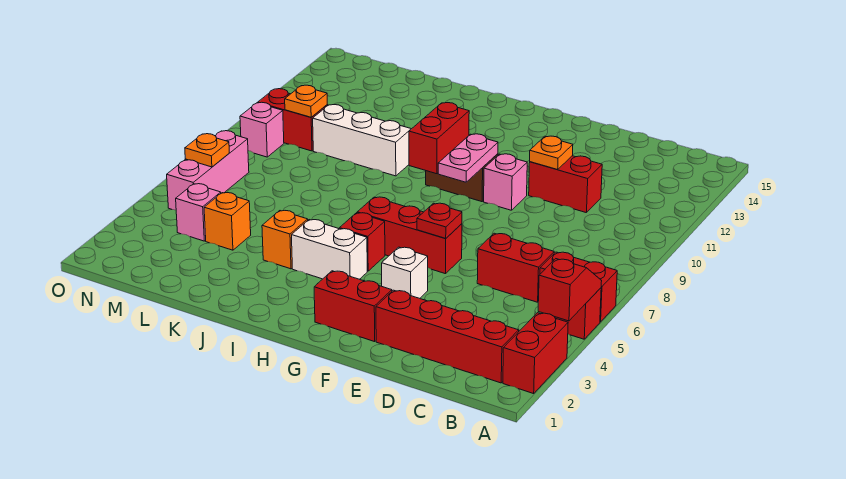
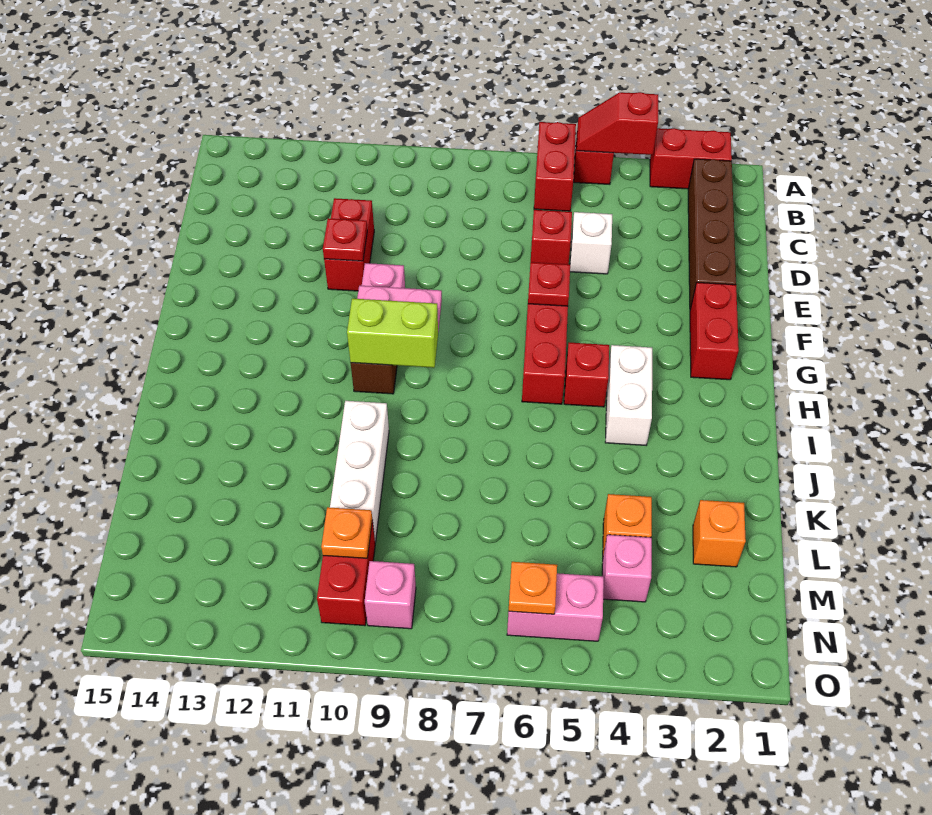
red brick B2:E2 level 1 -> brown brick B2:E2 level 1
red brick C6:D6 level 1 -> red brick D6 level 1
orange plate E11 level 2 -> red plate E11 level 2
white brick F4 level 1 -> white brick D5 level 1
red brick H9:H10 level 2 -> lime brick H9:H10 level 2
orange brick J4 level 1 -> orange brick L2 level 1
pink brick N5:N7 level 1 -> pink brick N5:N6 level 1

